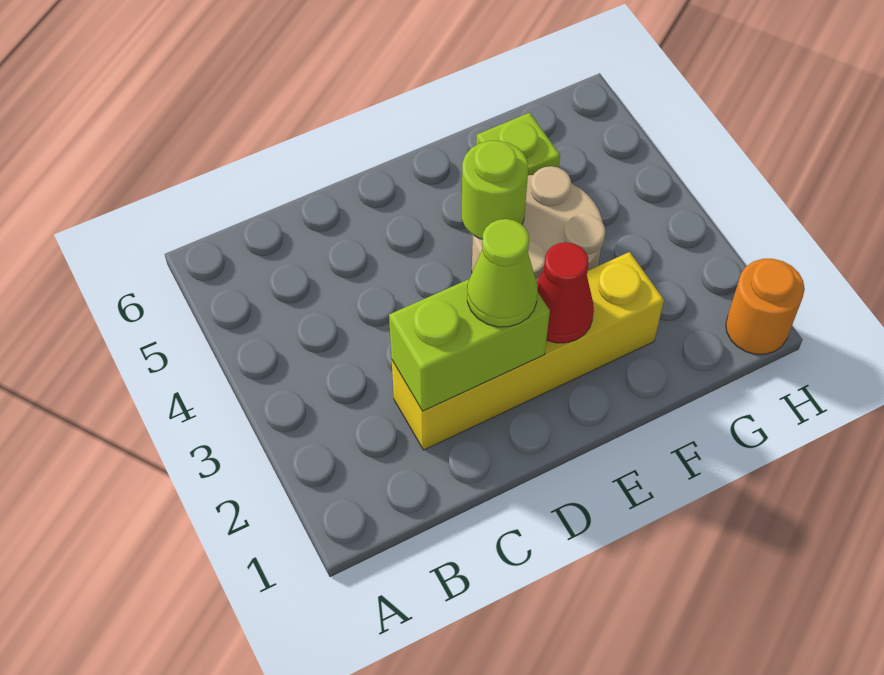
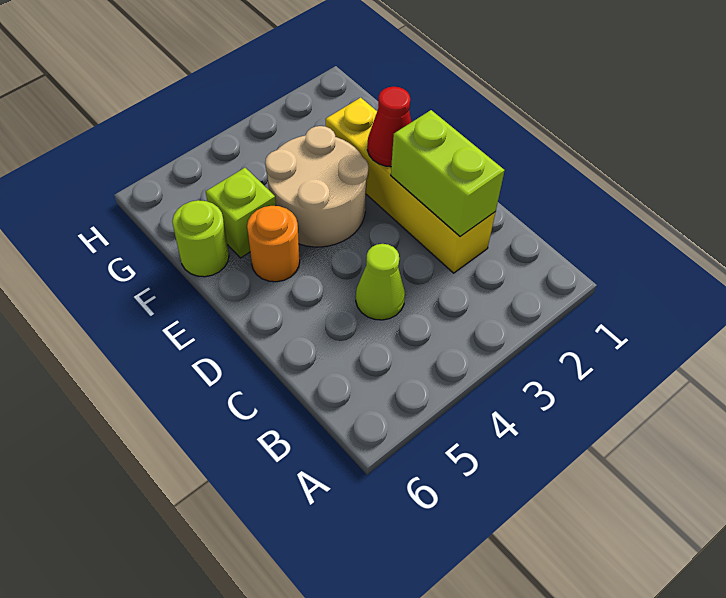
lime cone D2 level 3 -> lime cone C4 level 1
lime round brick E4 level 2 -> lime round brick F6 level 1
orange round brick H1 level 1 -> orange round brick E5 level 1

